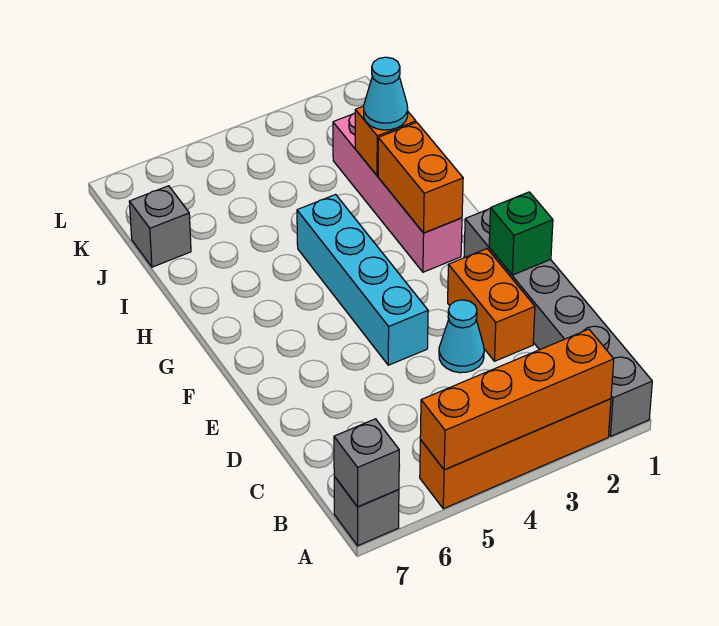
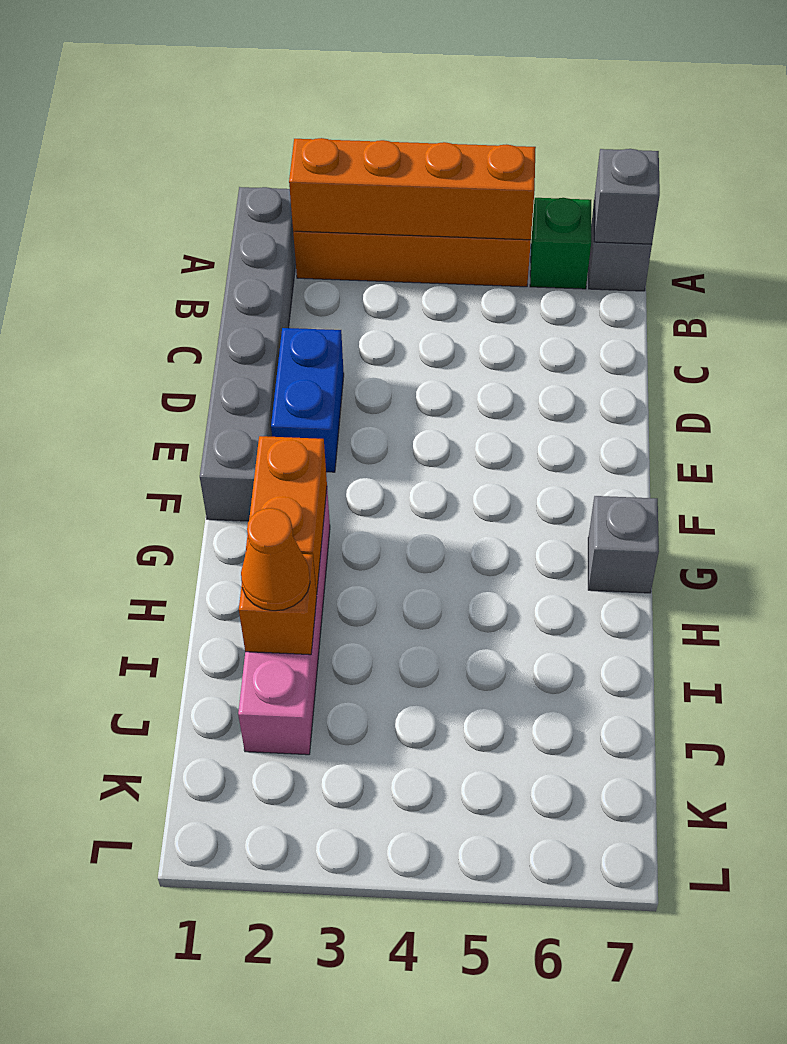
orange brick D2:E2 level 1 -> blue brick D2:E2 level 1
cyan cone D3 level 1 -> none
green brick E1 level 2 -> green brick A6 level 1
cyan brick E4:H4 level 1 -> none
cyan cone I2 level 3 -> orange cone I2 level 3
grey brick J7 level 1 -> grey brick G7 level 1

